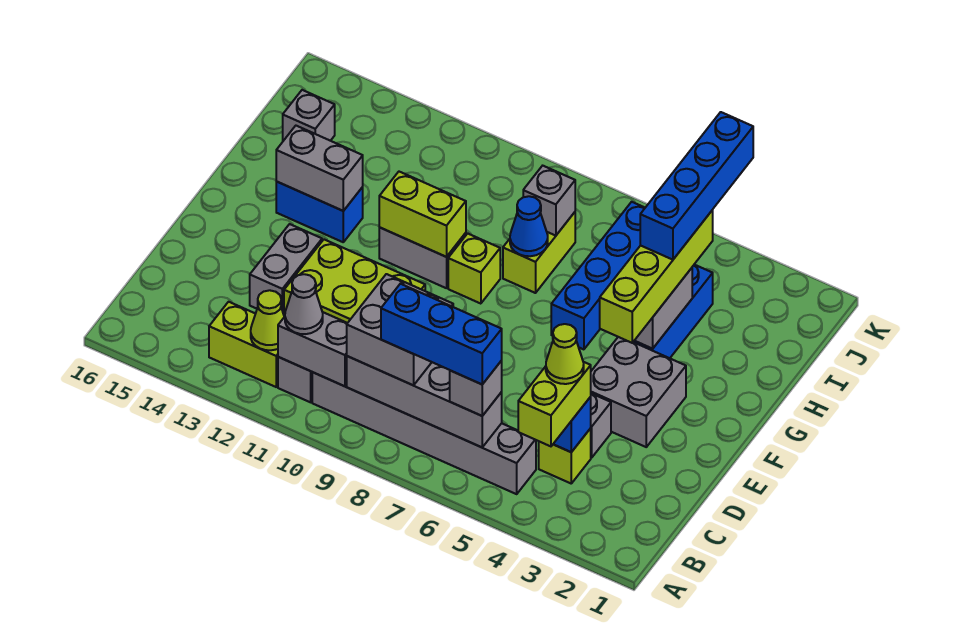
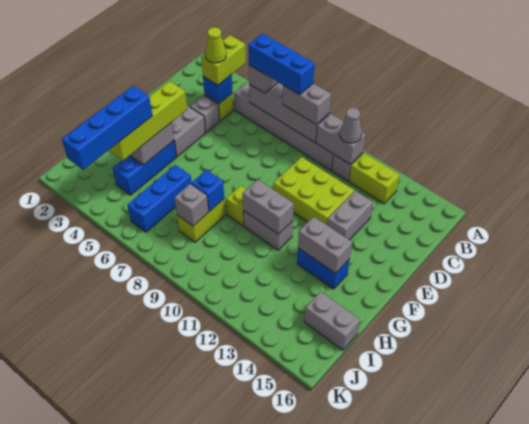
grey brick B8:C9 level 3 -> grey brick B8:B9 level 3
lime cone B12 level 2 -> none
blue brick G6:J6 level 1 -> blue brick H6:J6 level 1
lime brick G10:G11 level 2 -> grey brick G10:G11 level 2
blue cone H8 level 2 -> blue brick H8 level 2
grey brick I15 level 1 -> grey brick I15:I16 level 1

